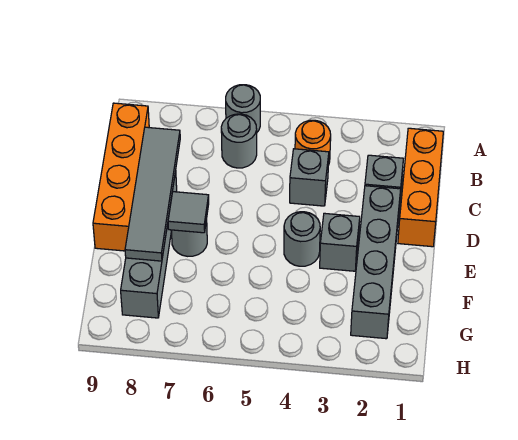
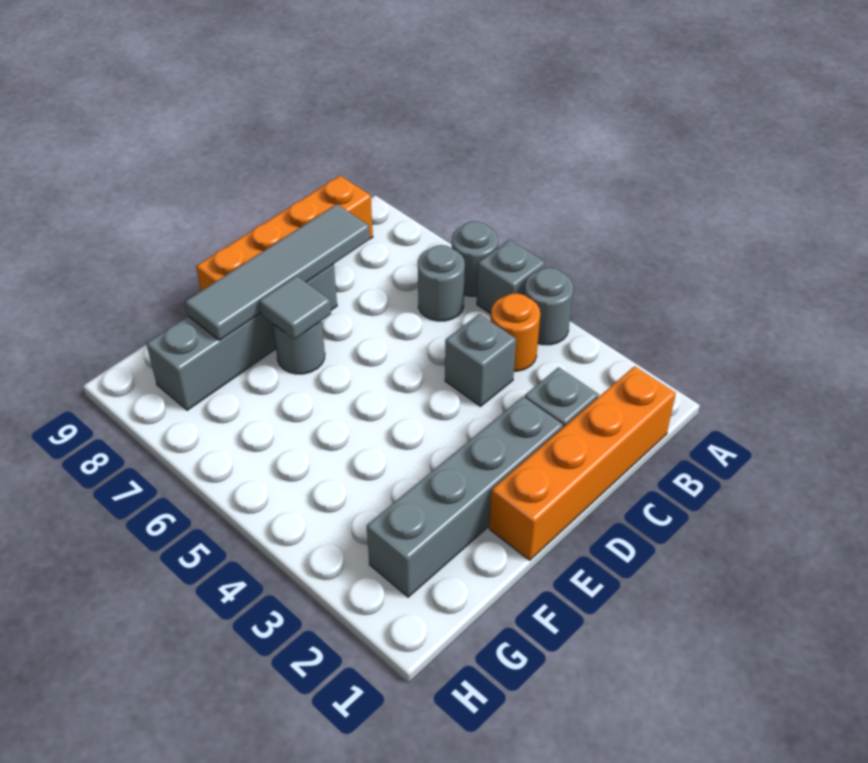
orange brick B1:D1 level 1 -> orange brick B1:E1 level 1
grey brick E3 level 1 -> grey brick A5 level 1
grey round brick E4 level 1 -> grey round brick A4 level 1

